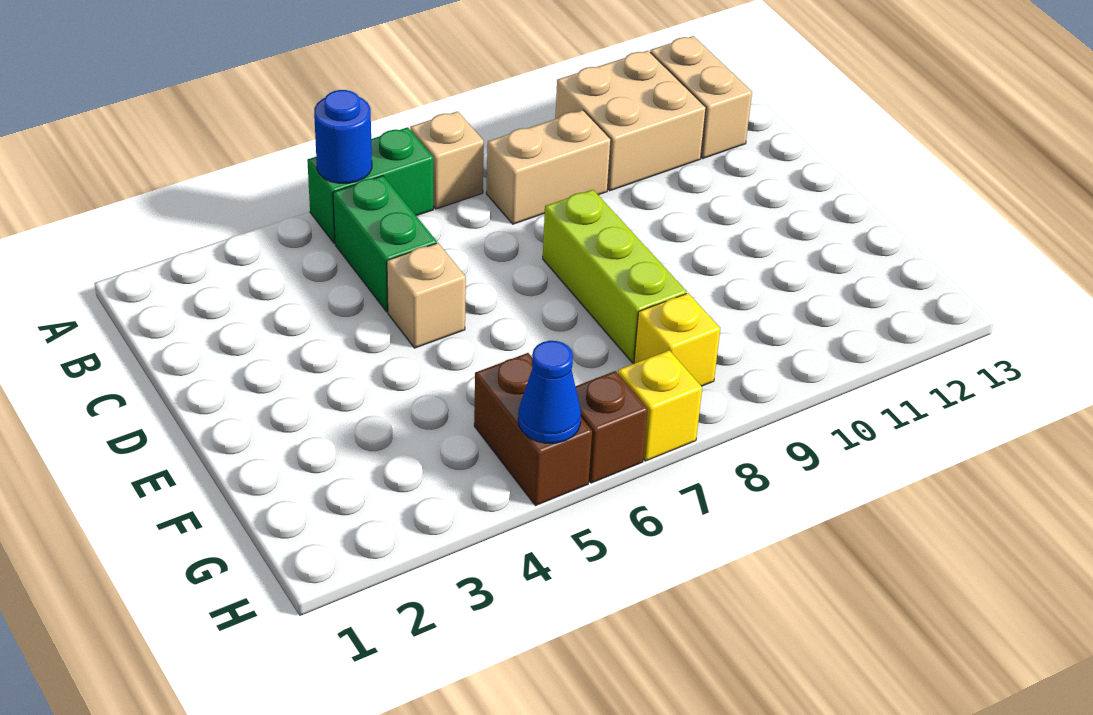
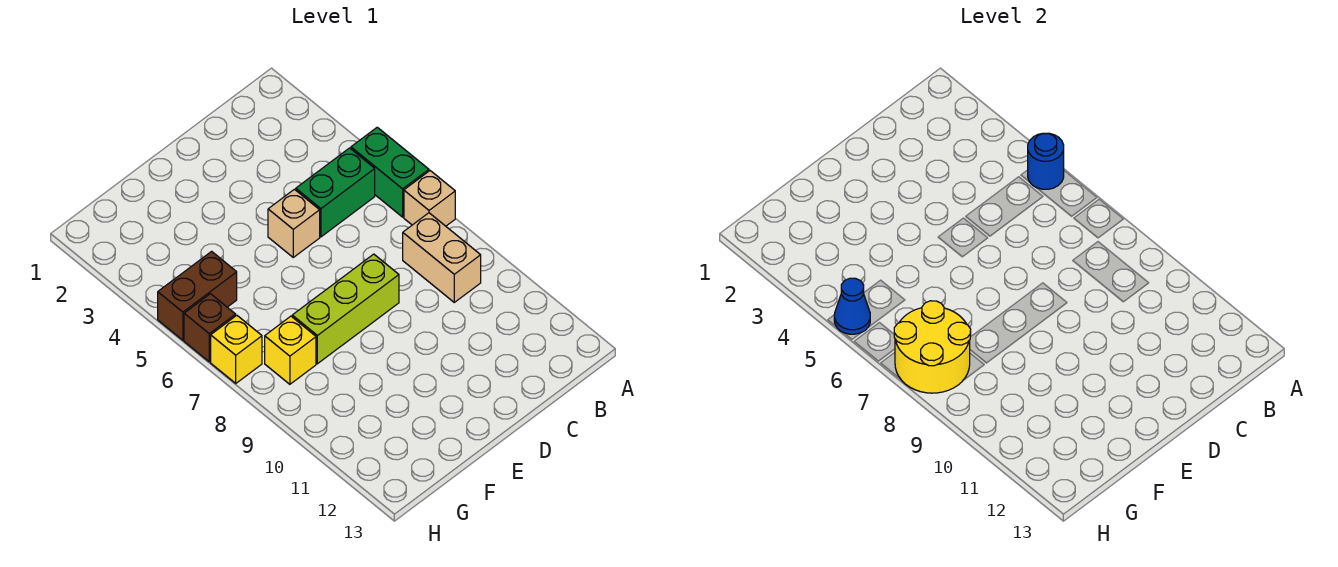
tan brick A10:B11 level 1 -> none
tan brick A12:B12 level 1 -> none
none -> yellow round brick G7:H8 level 2

